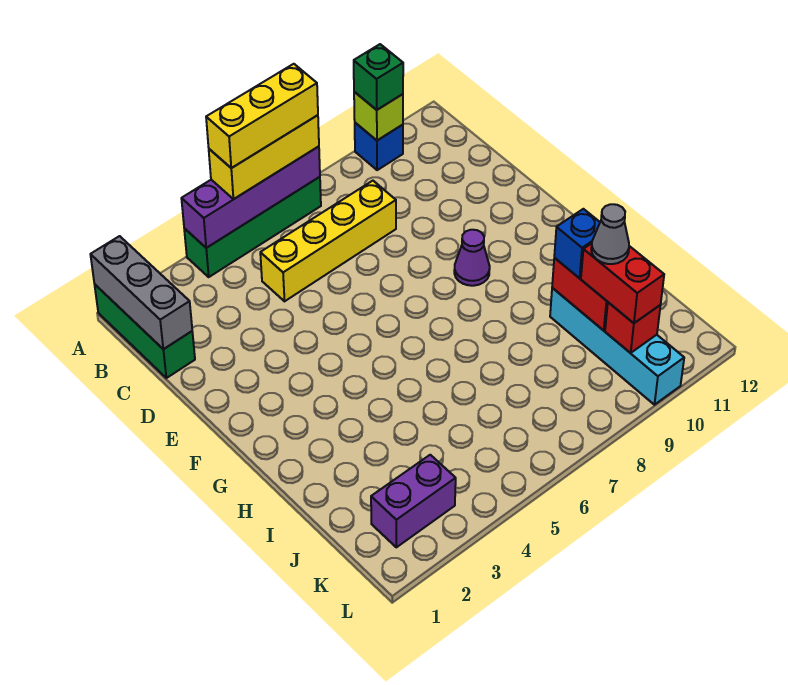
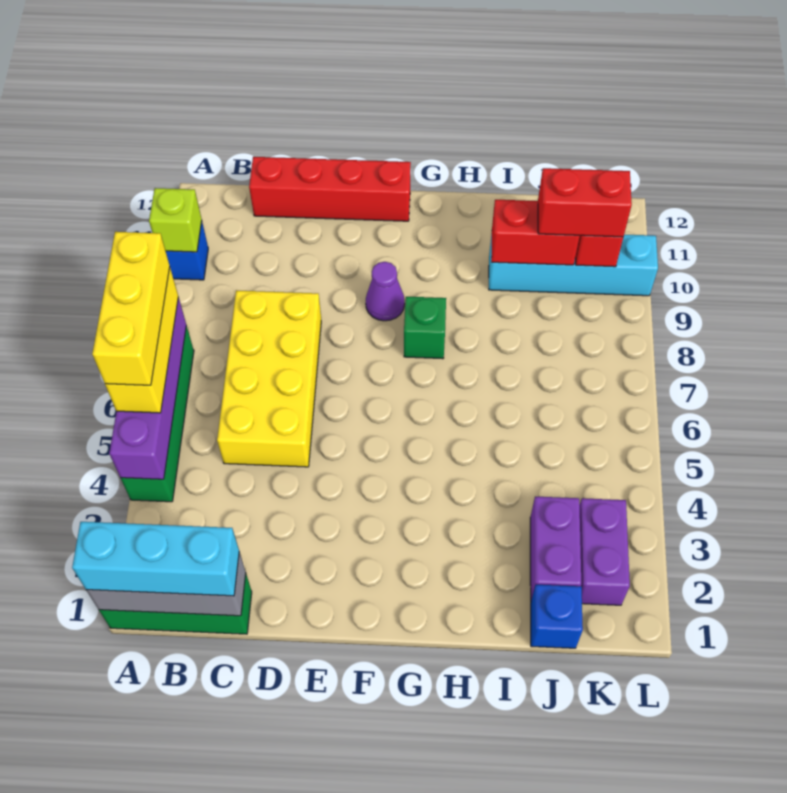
none -> cyan brick A1:C1 level 3
green brick A10 level 3 -> green brick G8 level 1
yellow brick C5:C8 level 1 -> yellow brick C5:D8 level 1
none -> red brick C12:F12 level 1
blue brick I10 level 3 -> blue brick J1 level 1
none -> purple brick J2:J3 level 1
grey cone J10 level 4 -> none

